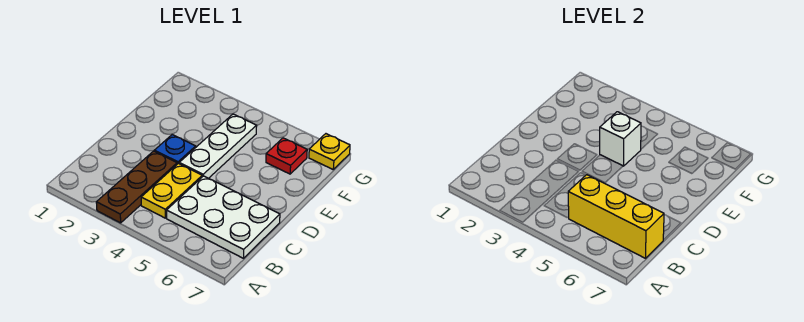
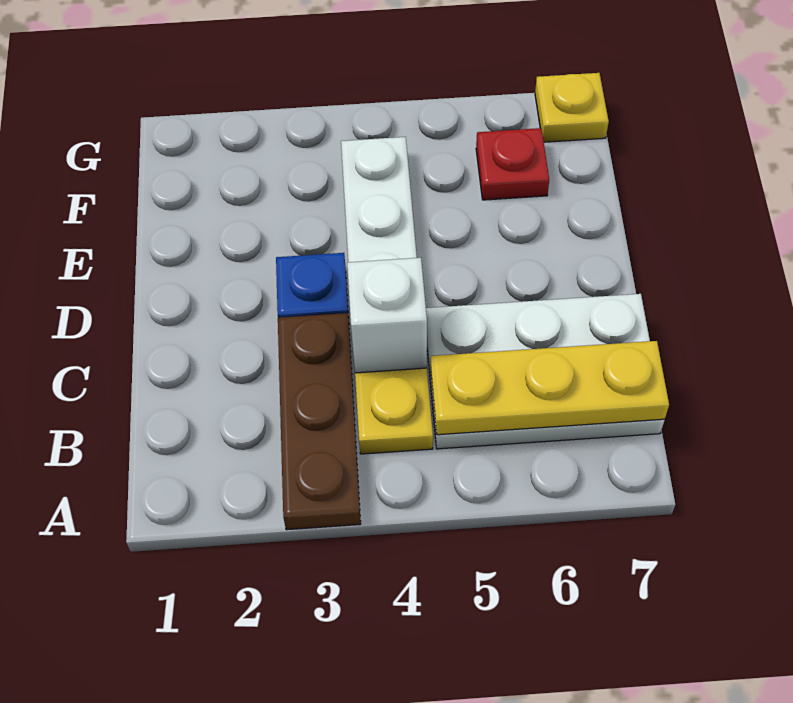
yellow brick B5:B7 level 2 -> yellow plate B5:B7 level 2
white brick E4 level 2 -> white brick C4 level 2

